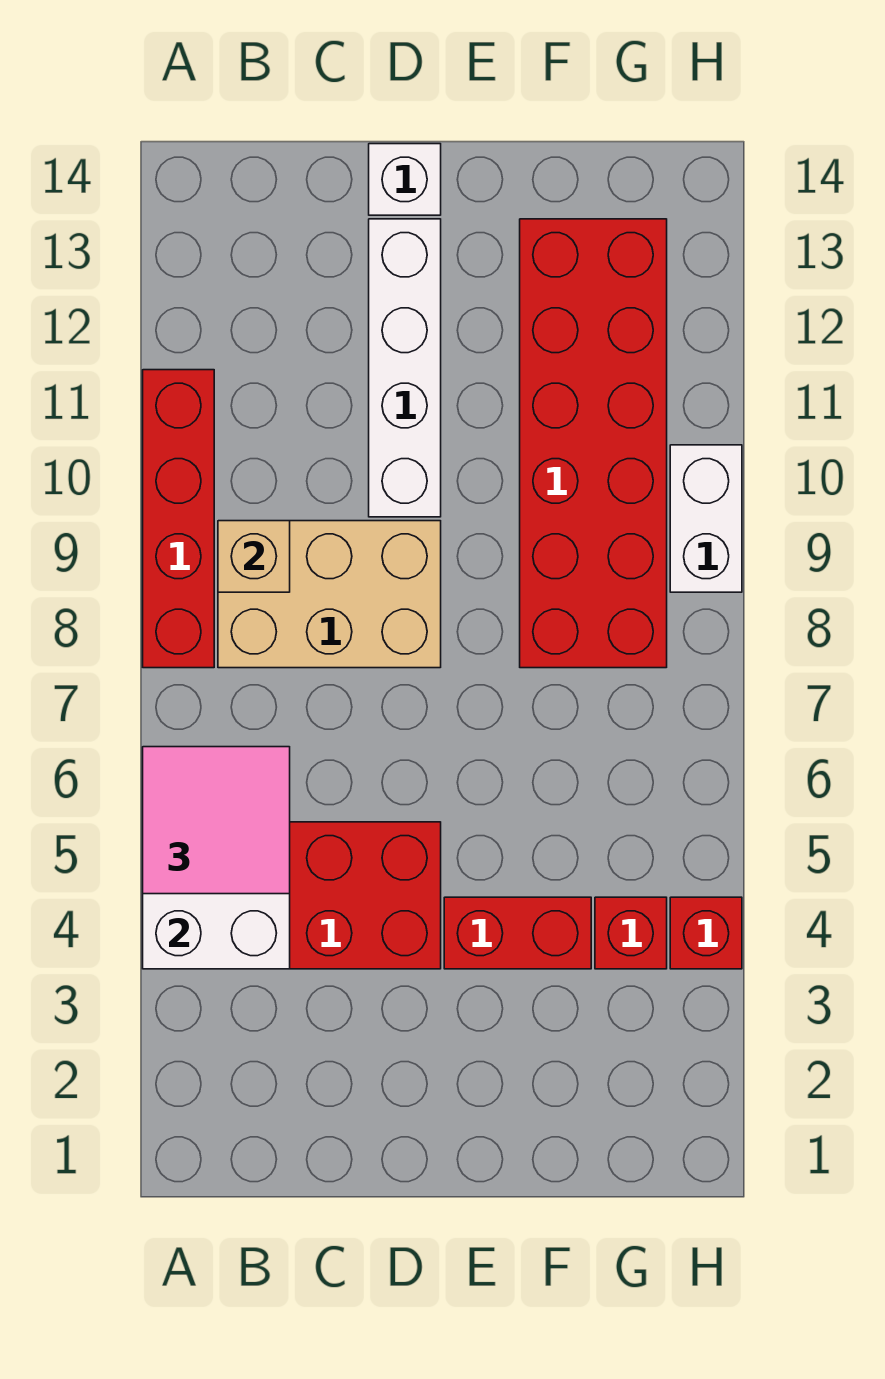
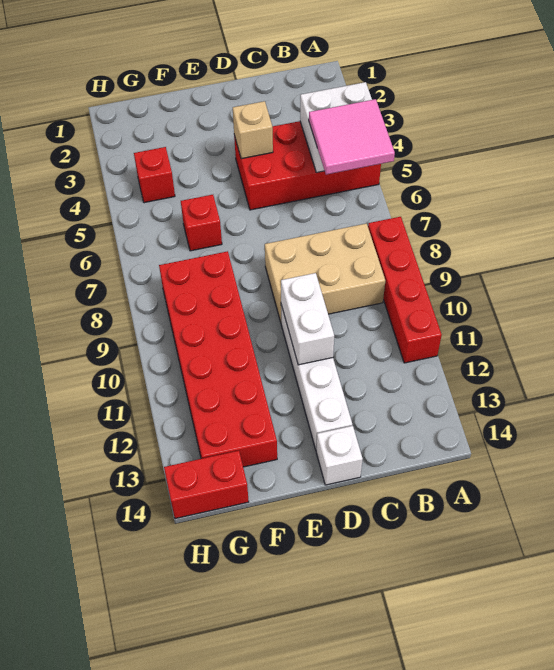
tan brick B9 level 2 -> tan brick D4 level 2
red brick E4:F4 level 1 -> red brick G14:H14 level 1
red brick H4 level 1 -> red brick F6 level 1
white brick H9:H10 level 1 -> white brick D10:D11 level 2

